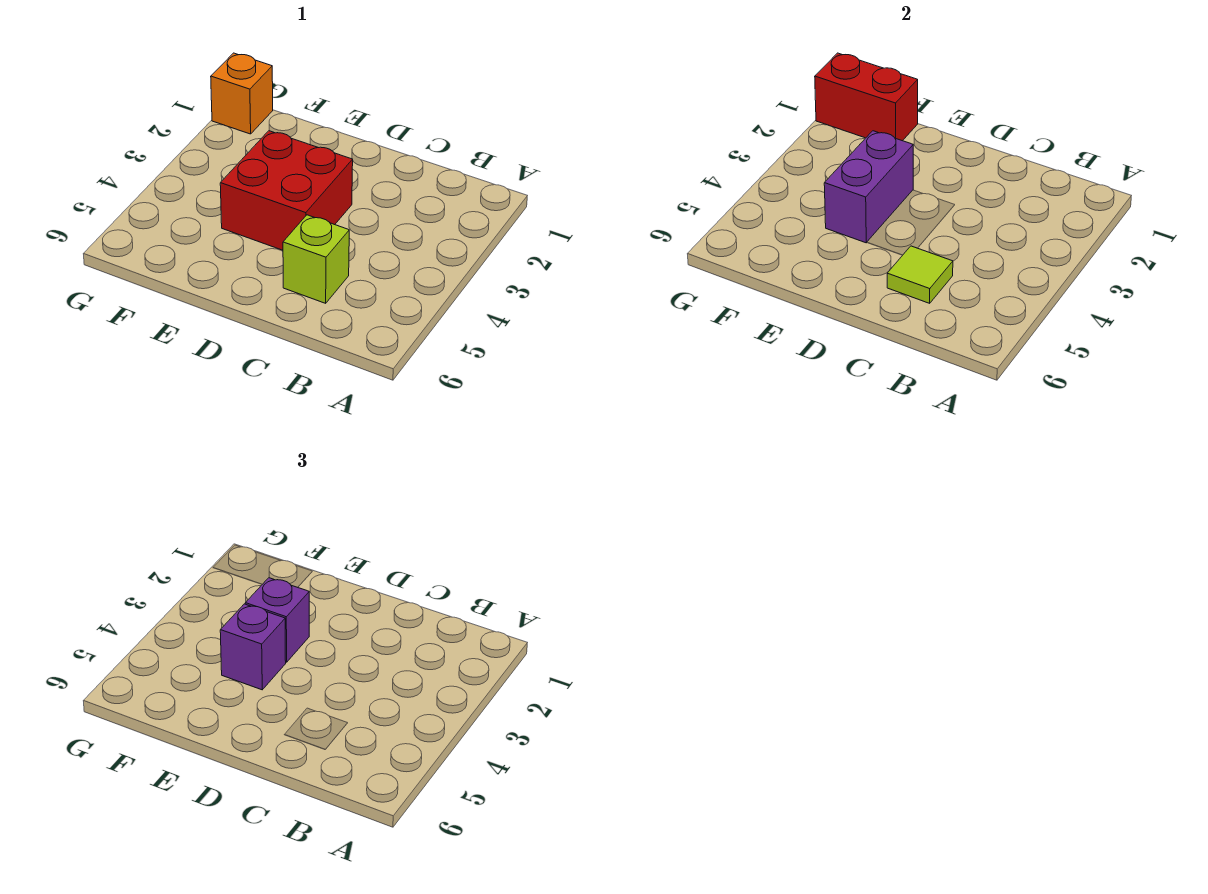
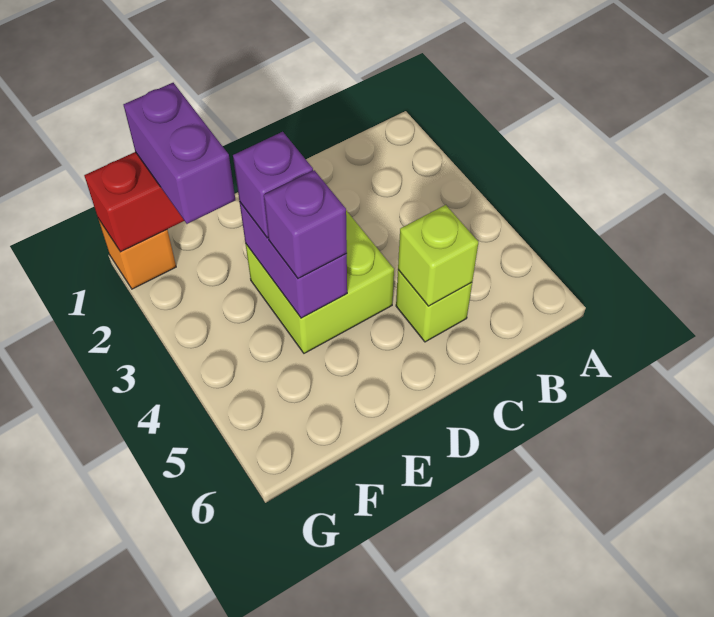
lime tile C5 level 2 -> lime brick C5 level 2
red brick D3:E4 level 1 -> lime brick D3:E4 level 1
none -> purple brick F1:F2 level 3

